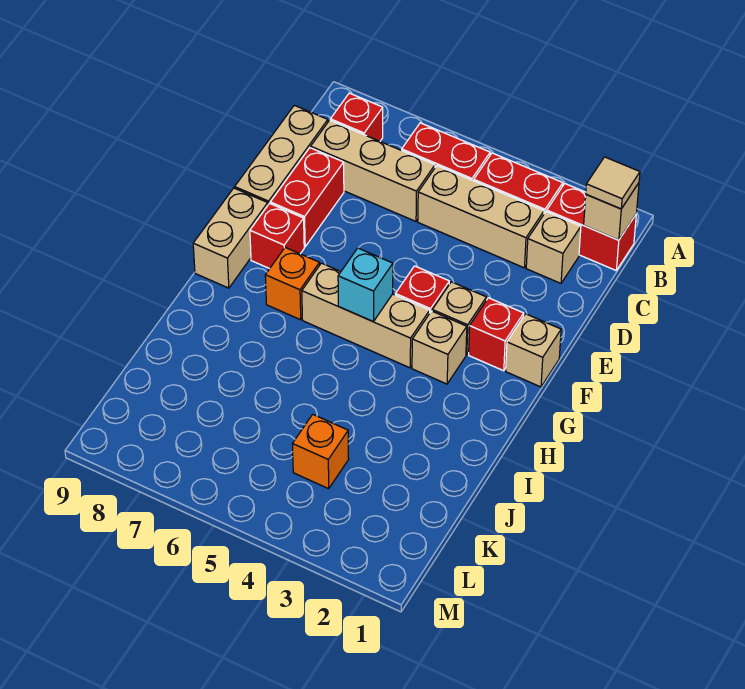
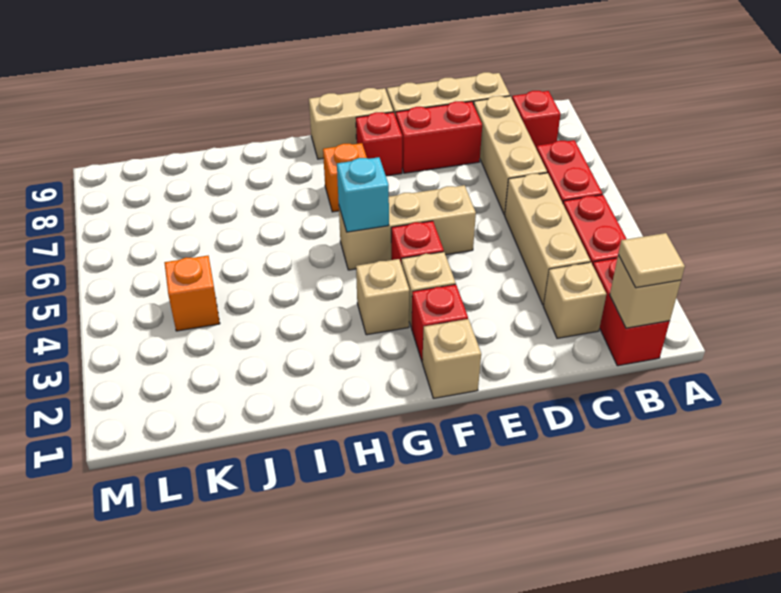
tan brick G4:G6 level 1 -> tan brick E5:G5 level 1

